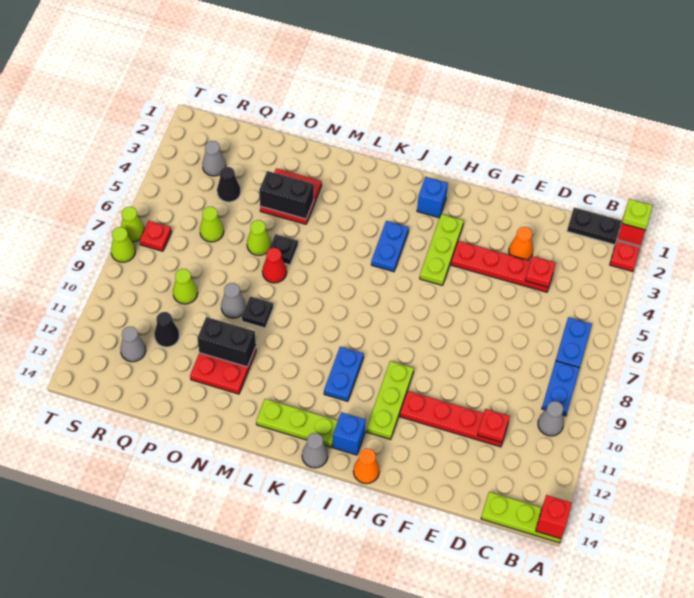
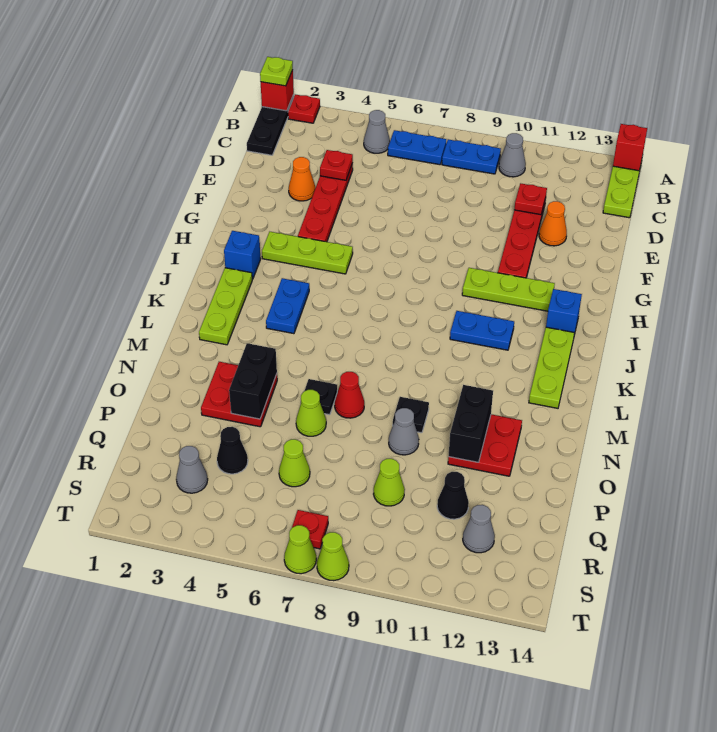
orange cone H14 level 1 -> orange cone E12 level 1
none -> lime plate J2:L2 level 1
blue plate J4:J5 level 1 -> blue plate J4:K4 level 1
grey cone J14 level 1 -> grey cone B5 level 1

